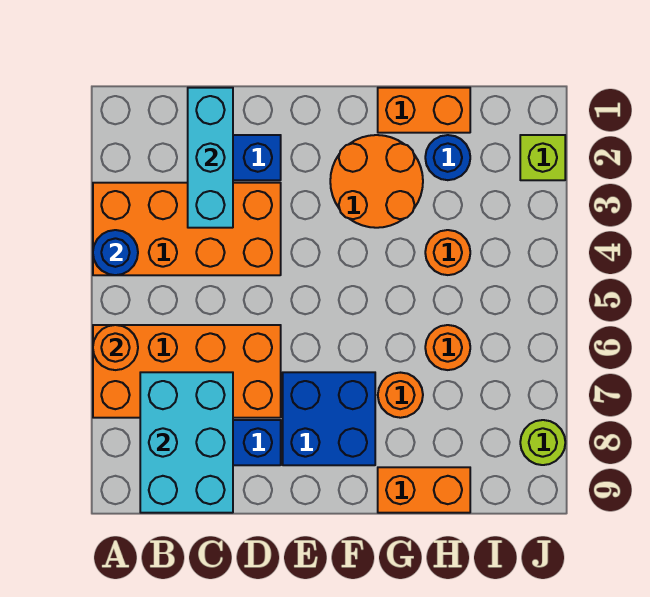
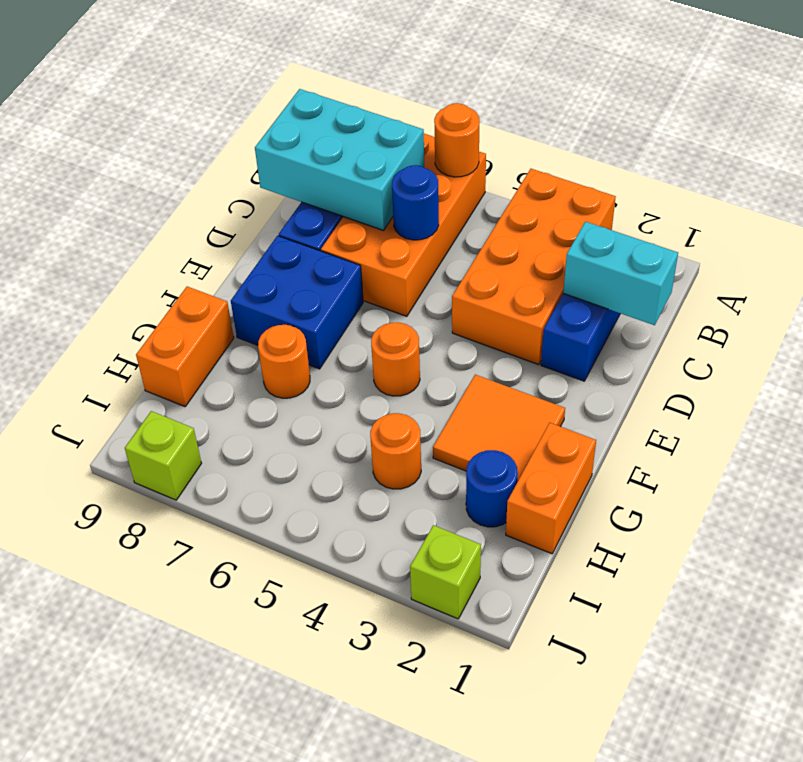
blue round brick A4 level 2 -> blue round brick C6 level 2
cyan brick C1:C3 level 2 -> cyan brick C1:C2 level 2
orange round brick F2:G3 level 1 -> orange tile F2:G3 level 1
orange round brick H6 level 1 -> orange round brick F5 level 1
lime round brick J8 level 1 -> lime brick J8 level 1

